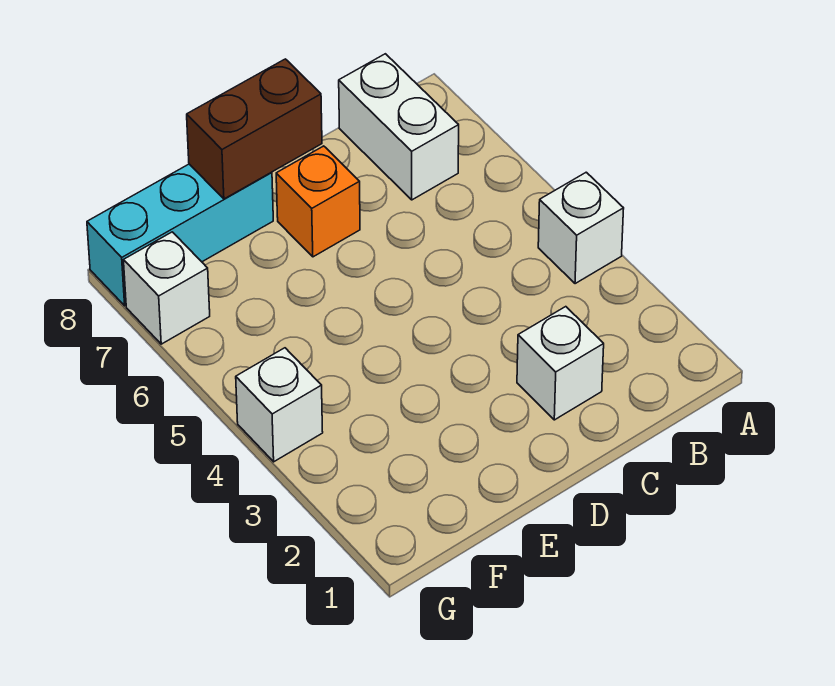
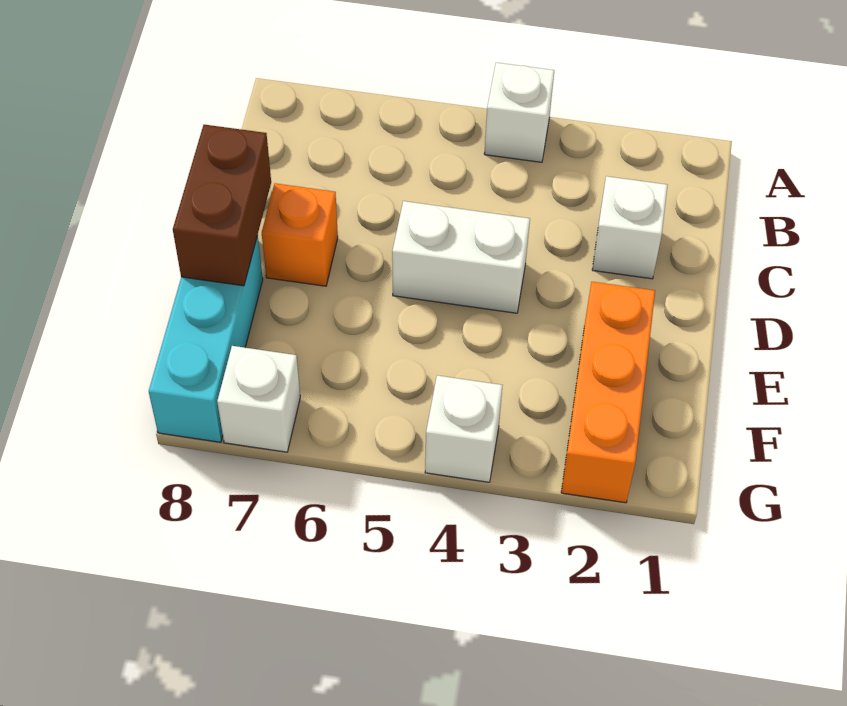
white brick B7:B8 level 1 -> white brick D4:D5 level 1
none -> orange brick E2:G2 level 1

